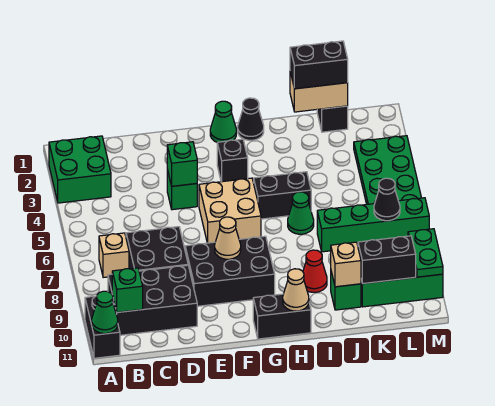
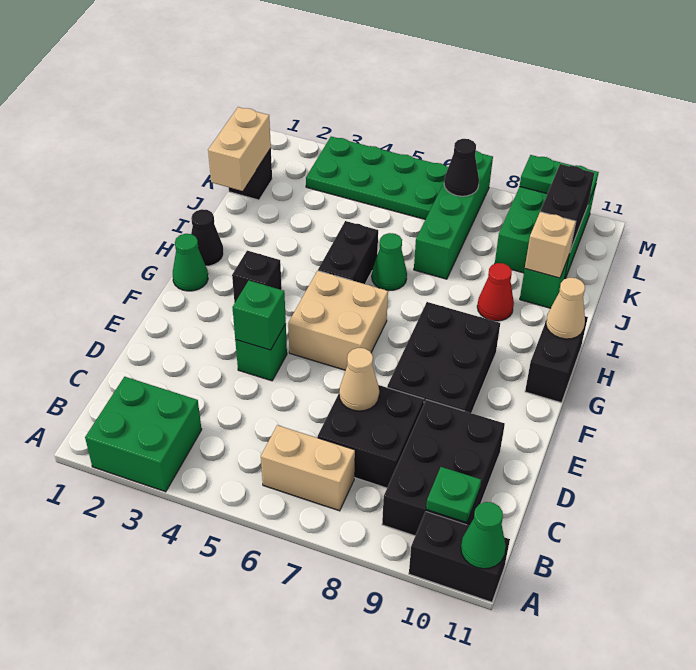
tan brick B7 level 1 -> tan brick B6:B7 level 1
green brick B10 level 2 -> green plate B10 level 2
tan cone F8 level 2 -> tan cone D7 level 2
black brick J1:K1 level 3 -> none

